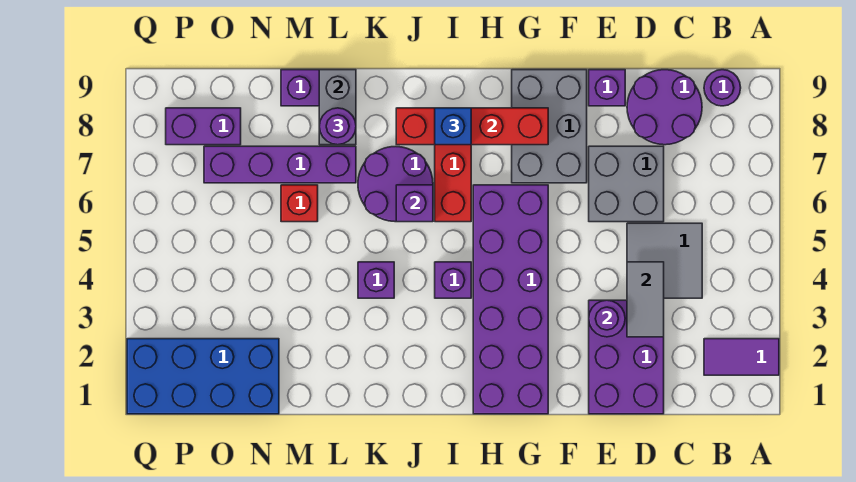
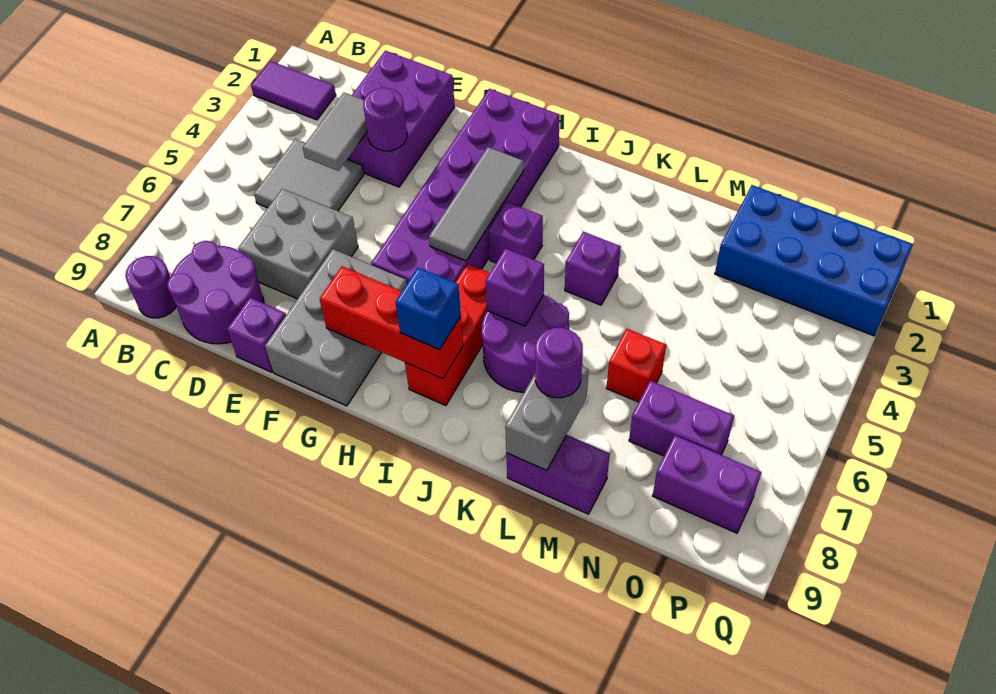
red brick G8:J8 level 2 -> red brick G8:I8 level 2
none -> grey tile H3:H5 level 2
purple brick L7:O7 level 1 -> purple brick N7:O7 level 1

